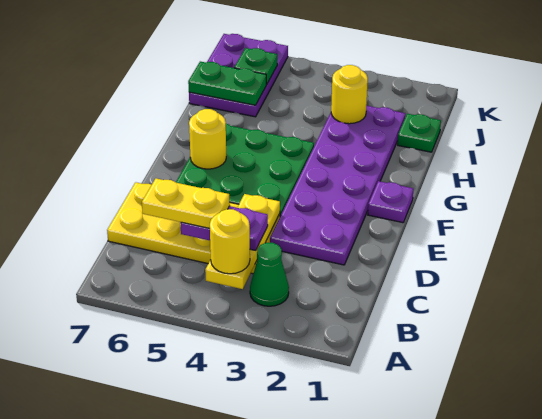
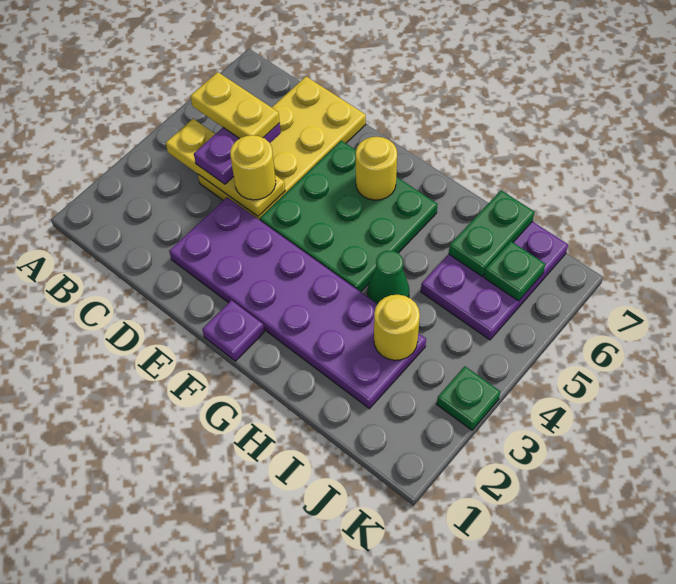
green cone B3 level 1 -> green cone H4 level 1
yellow round brick B4 level 3 -> yellow round brick D4 level 3
yellow plate C5:C6 level 4 -> yellow plate B5:C5 level 4
green plate I1 level 1 -> green plate K3 level 1
purple plate I6:K7 level 1 -> purple plate I5:J7 level 1

